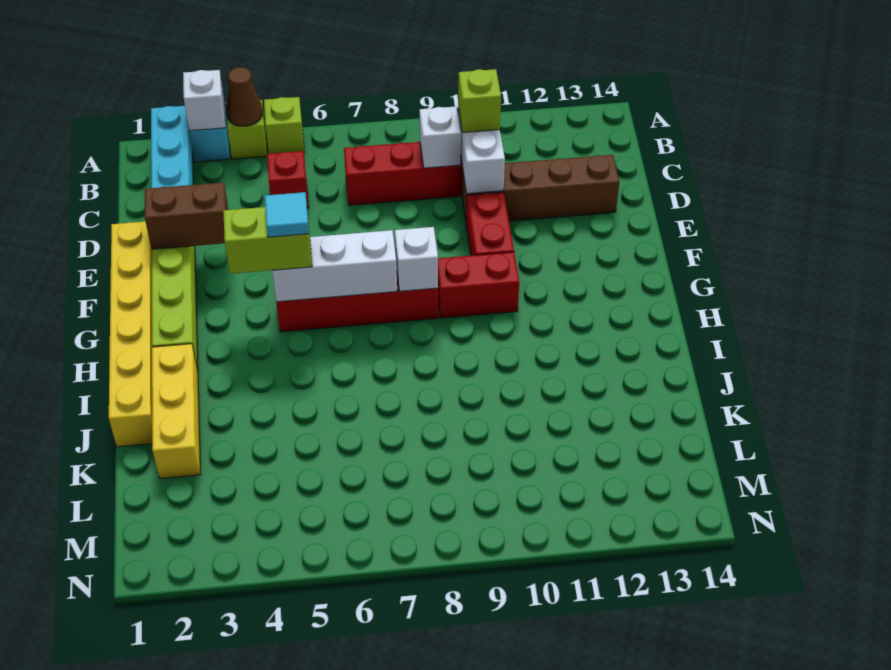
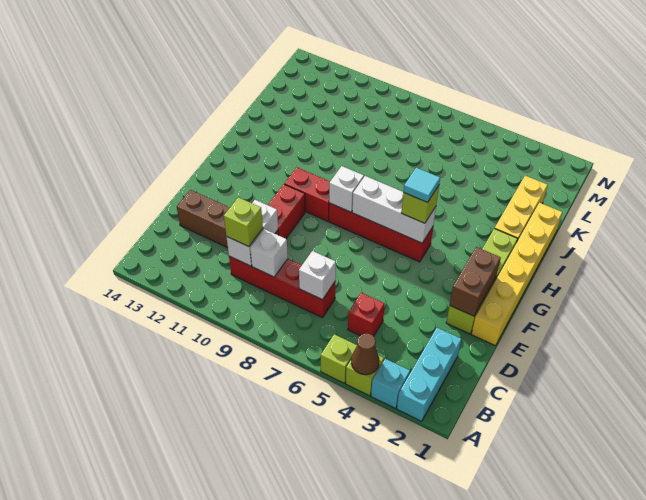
white brick A3 level 2 -> white brick C7 level 2
brown brick E2:E3 level 2 -> brown brick E2:F2 level 2
lime brick G4:G5 level 3 -> lime brick G5 level 3

